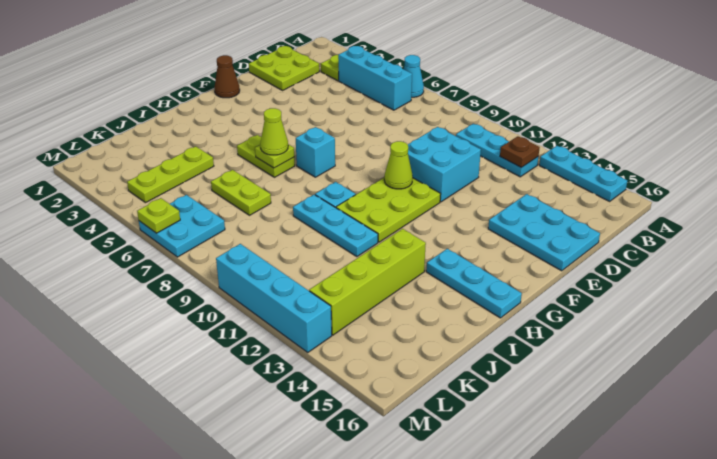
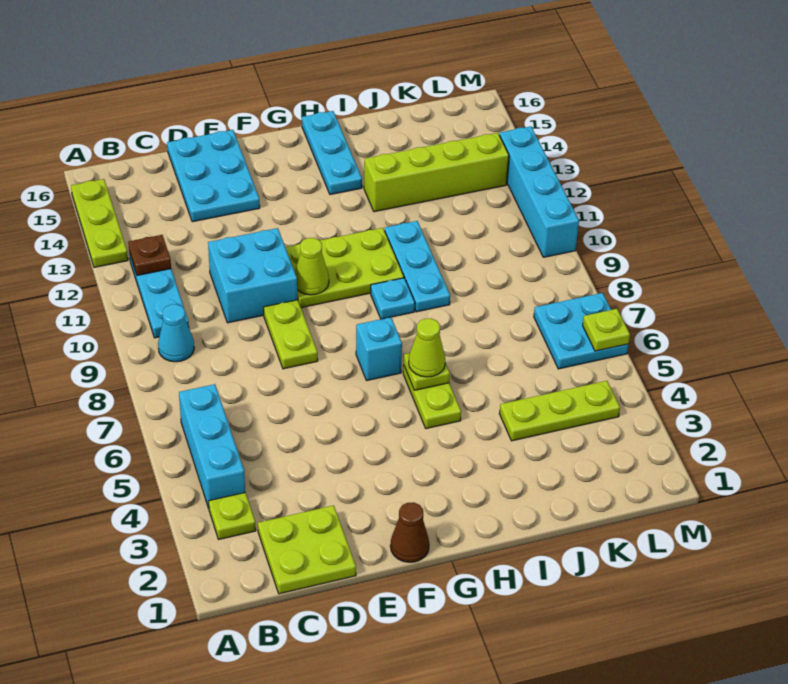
cyan cone A6 level 1 -> cyan cone B9 level 1
cyan plate A13:A15 level 1 -> lime plate A13:A15 level 1
lime plate J6:J7 level 1 -> lime plate E8:E9 level 1

